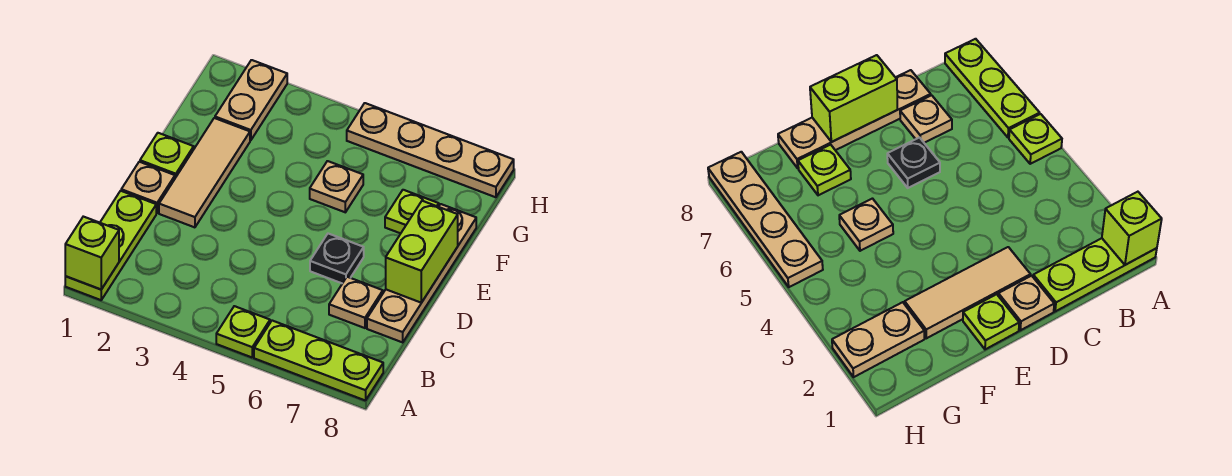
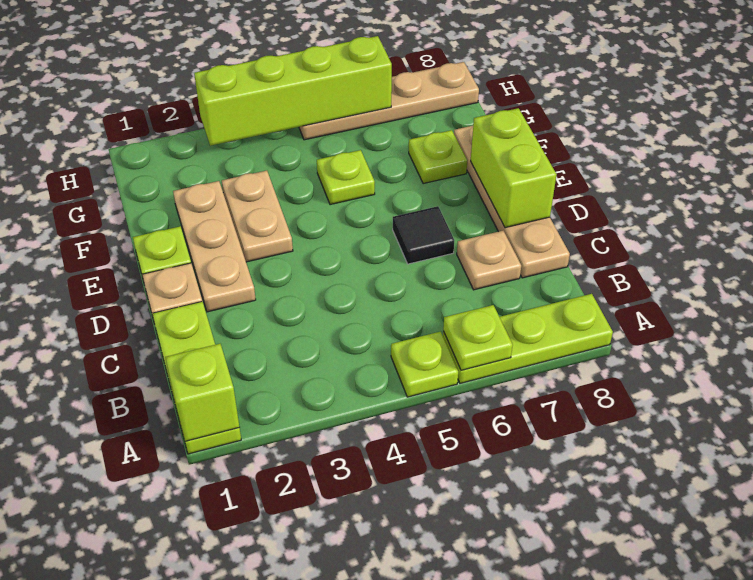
none -> lime plate A6 level 2
tan tile D2:F2 level 1 -> tan plate D2:F2 level 1
black plate D6 level 1 -> black tile D6 level 1
tan plate F5 level 1 -> lime plate F5 level 1
tan plate G2:H2 level 1 -> tan plate E3:F3 level 1
none -> lime brick H3:H6 level 2

